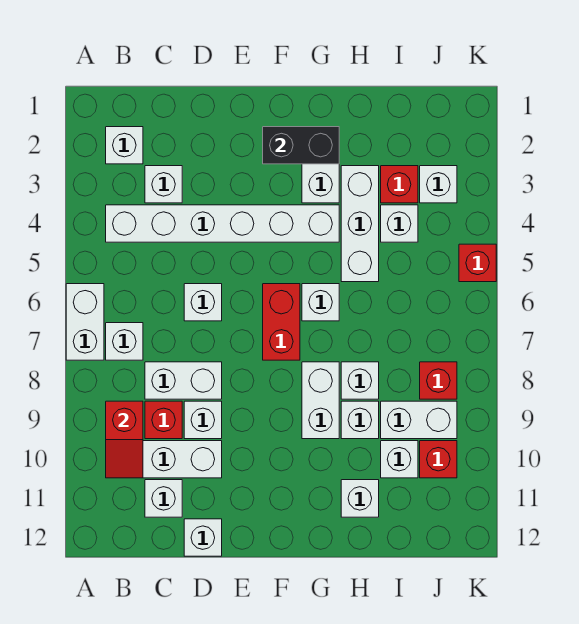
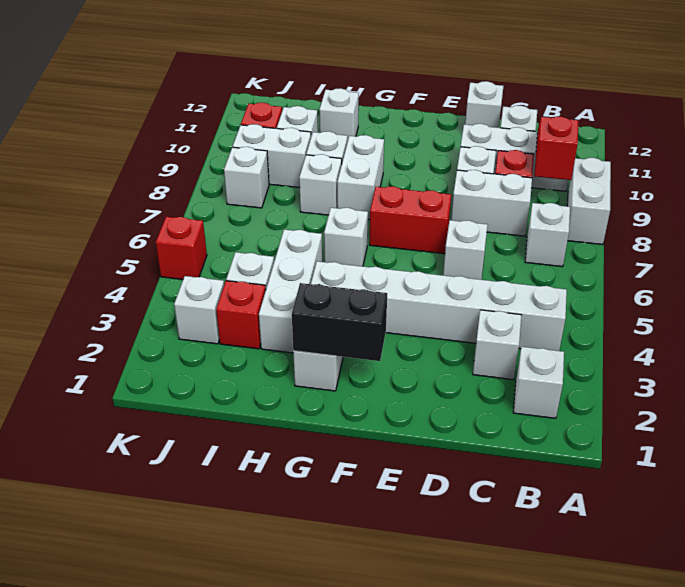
white brick A6:A7 level 1 -> white brick A8:A9 level 1
red brick F6:F7 level 1 -> red brick E7:F7 level 1
red brick J8 level 1 -> white brick J8 level 1

